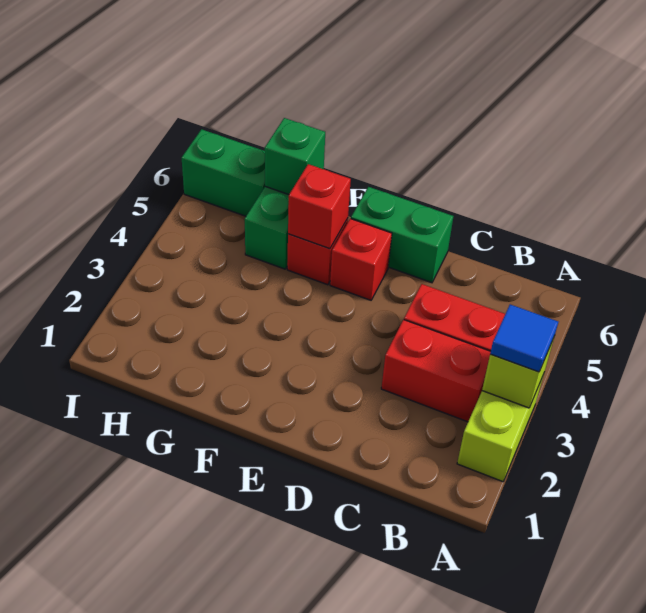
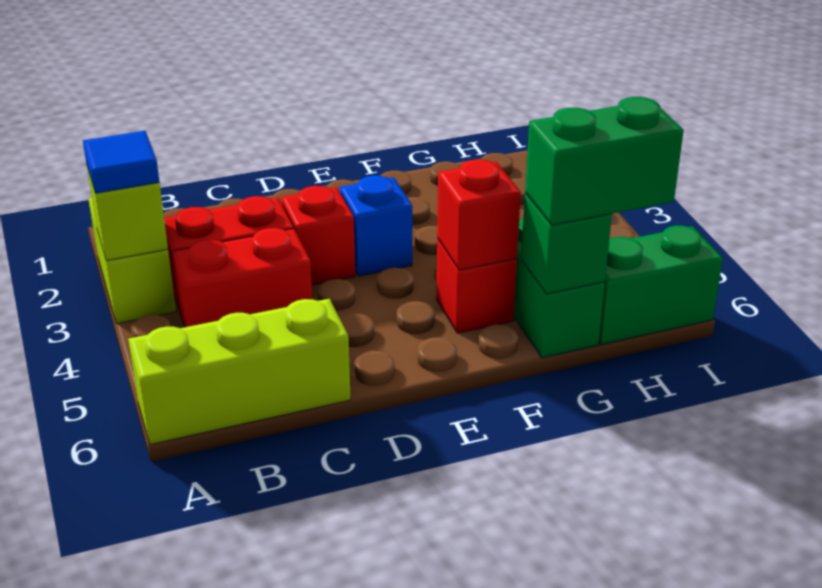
none -> lime brick A6:C6 level 1
green brick D6:E6 level 1 -> green brick G6:H6 level 3
none -> blue brick E3 level 1
red brick E5 level 1 -> red brick D3 level 1

